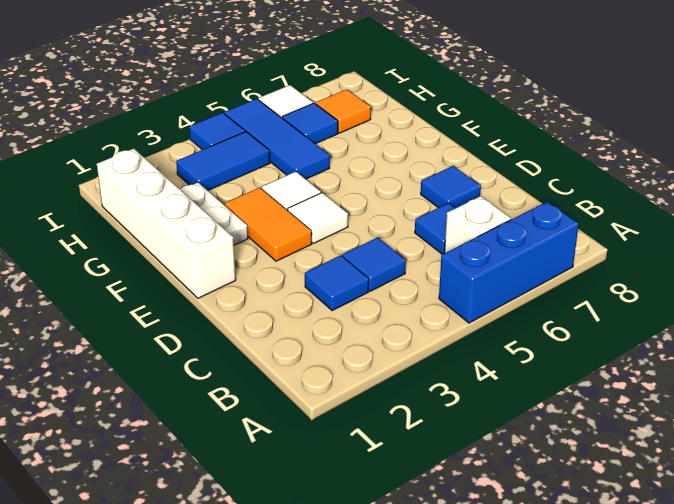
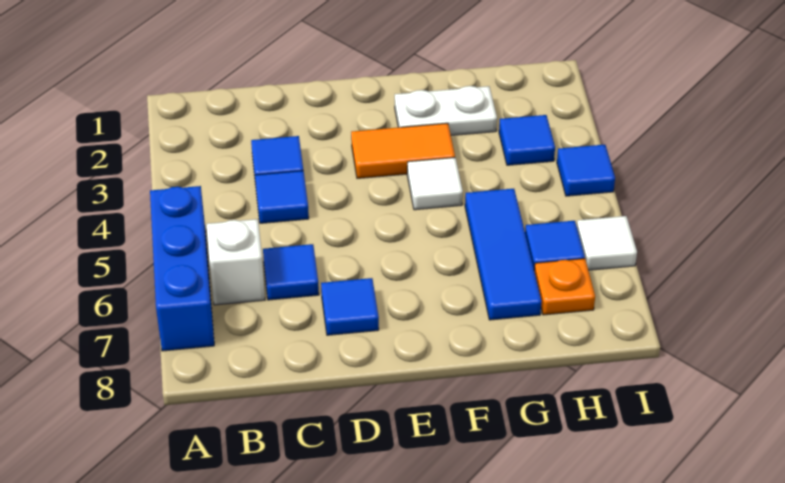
white brick E1:H1 level 1 -> none
white tile E4 level 1 -> none
blue tile G5:I5 level 1 -> blue tile G5:G7 level 1
blue tile H3:H4 level 1 -> blue tile H3 level 1
orange tile H7 level 1 -> orange plate H7 level 1

